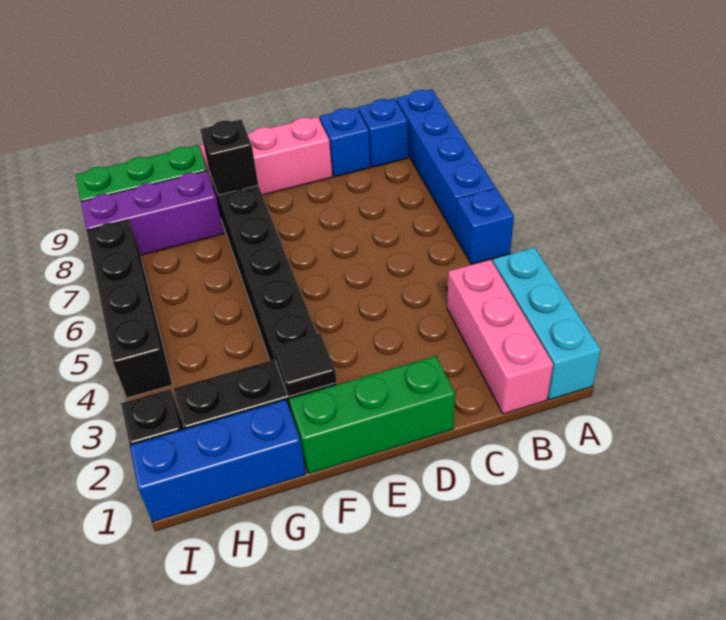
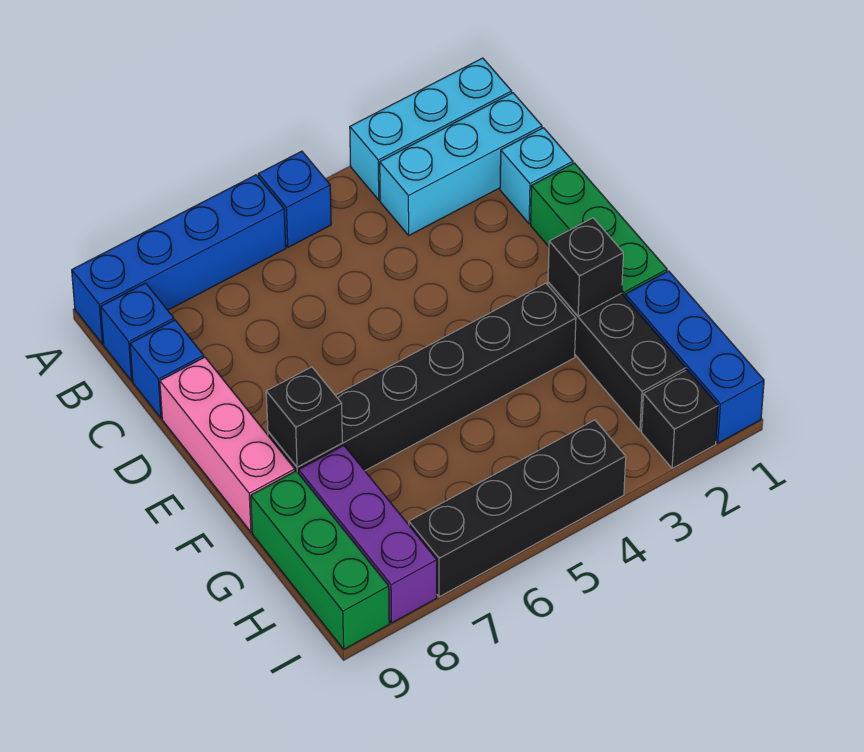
pink brick B1:B3 level 1 -> cyan brick B1:B3 level 1
none -> cyan brick C1 level 1
black tile F2 level 2 -> black brick F2 level 2

